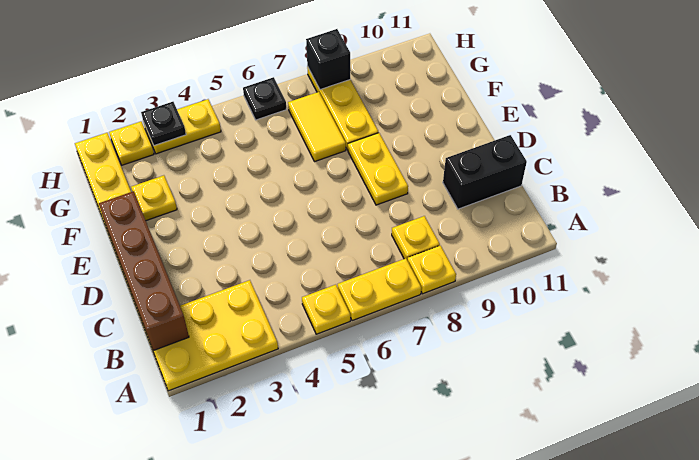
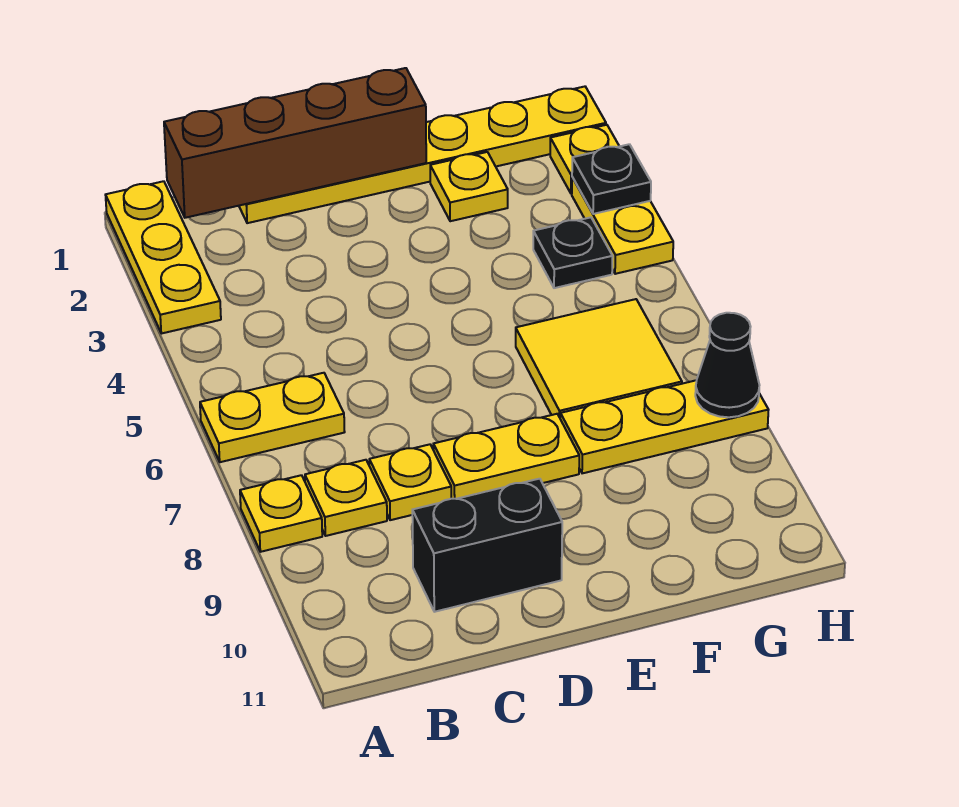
yellow plate A1:B3 level 1 -> yellow plate A1:A3 level 1
yellow plate A5 level 1 -> yellow plate C8 level 1
yellow plate A6:A7 level 1 -> yellow plate A6:B6 level 1
black brick C10:C11 level 1 -> black brick C10:D10 level 1
yellow tile F7:G7 level 1 -> yellow tile F6:G7 level 1
black plate H6 level 1 -> black plate G4 level 1
black brick H8 level 2 -> black cone H8 level 2

